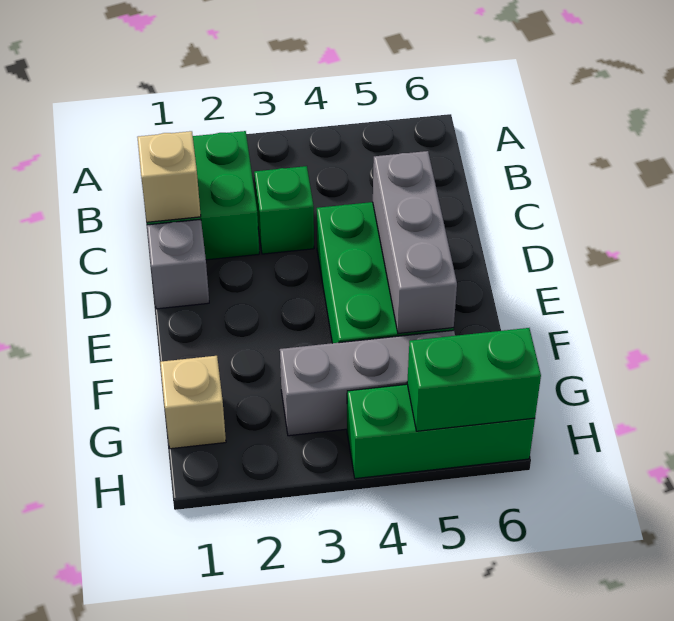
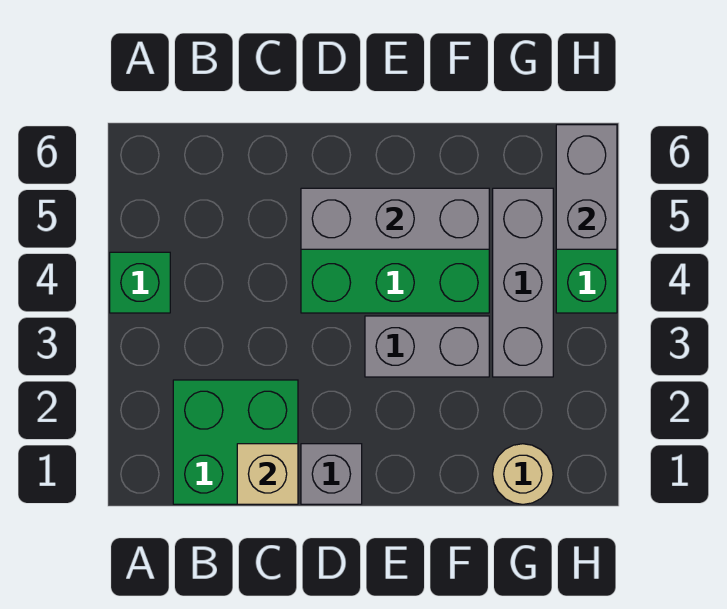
green brick C3 level 1 -> green brick A4 level 1
none -> grey brick E3:F3 level 1
tan brick G1 level 1 -> tan round brick G1 level 1
green brick H5:H6 level 2 -> grey brick H5:H6 level 2

